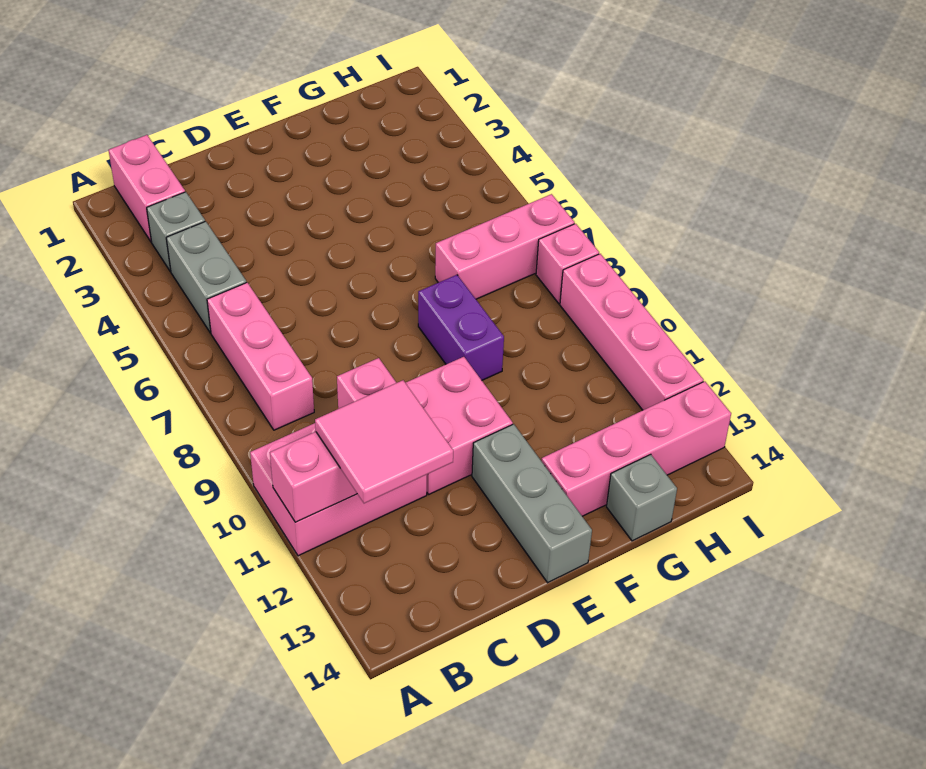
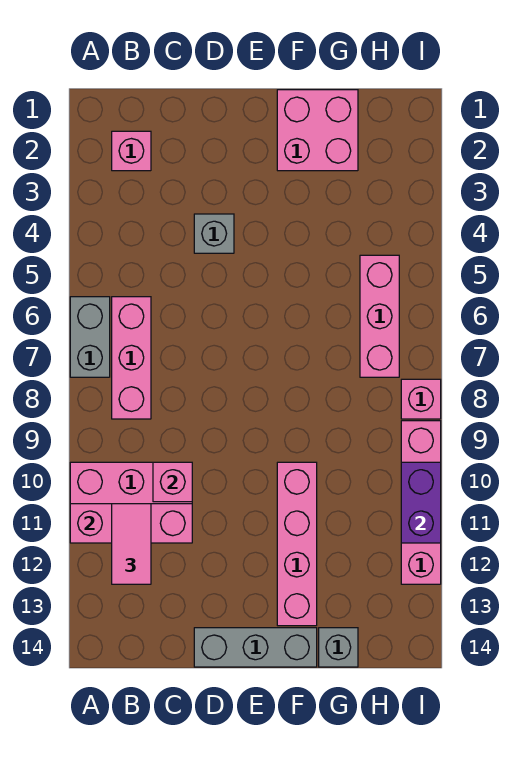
pink brick B1:B2 level 1 -> pink brick B2 level 1
grey brick B3 level 1 -> grey brick D4 level 1
grey brick B4:B5 level 1 -> grey brick A6:A7 level 1
pink tile B11:C12 level 3 -> pink tile B11:B12 level 3
pink brick D10:E11 level 1 -> pink brick F1:G2 level 1
grey brick E12:E14 level 1 -> grey brick D14:F14 level 1
purple brick F8:F9 level 1 -> purple brick I10:I11 level 2
pink brick F13:I13 level 1 -> pink brick F10:F13 level 1
pink brick G7:I7 level 1 -> pink brick H5:H7 level 1

